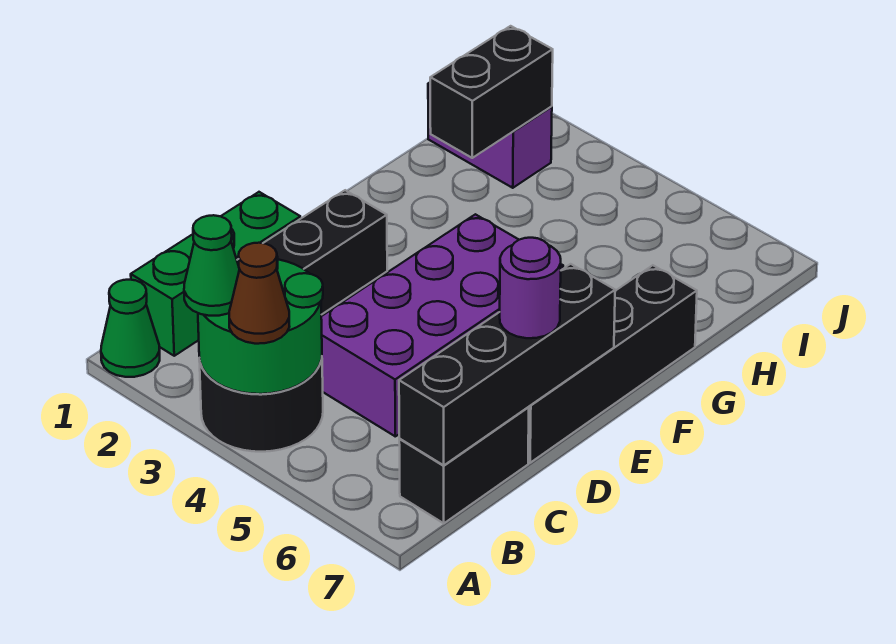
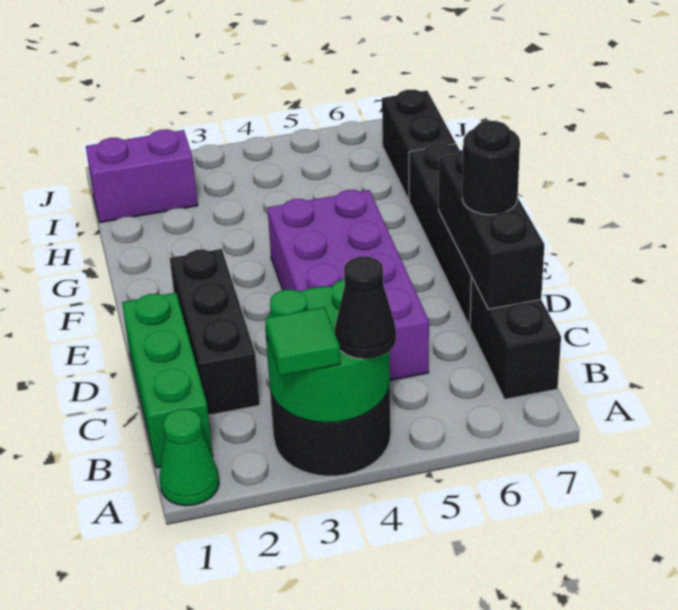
green cone A3 level 3 -> green tile A3 level 3
brown cone A4 level 3 -> black cone A4 level 3
black brick B7:E7 level 2 -> black brick C7:E7 level 2
purple round brick D7 level 3 -> black round brick D7 level 3
black brick H2:I2 level 2 -> black brick H7:I7 level 1

